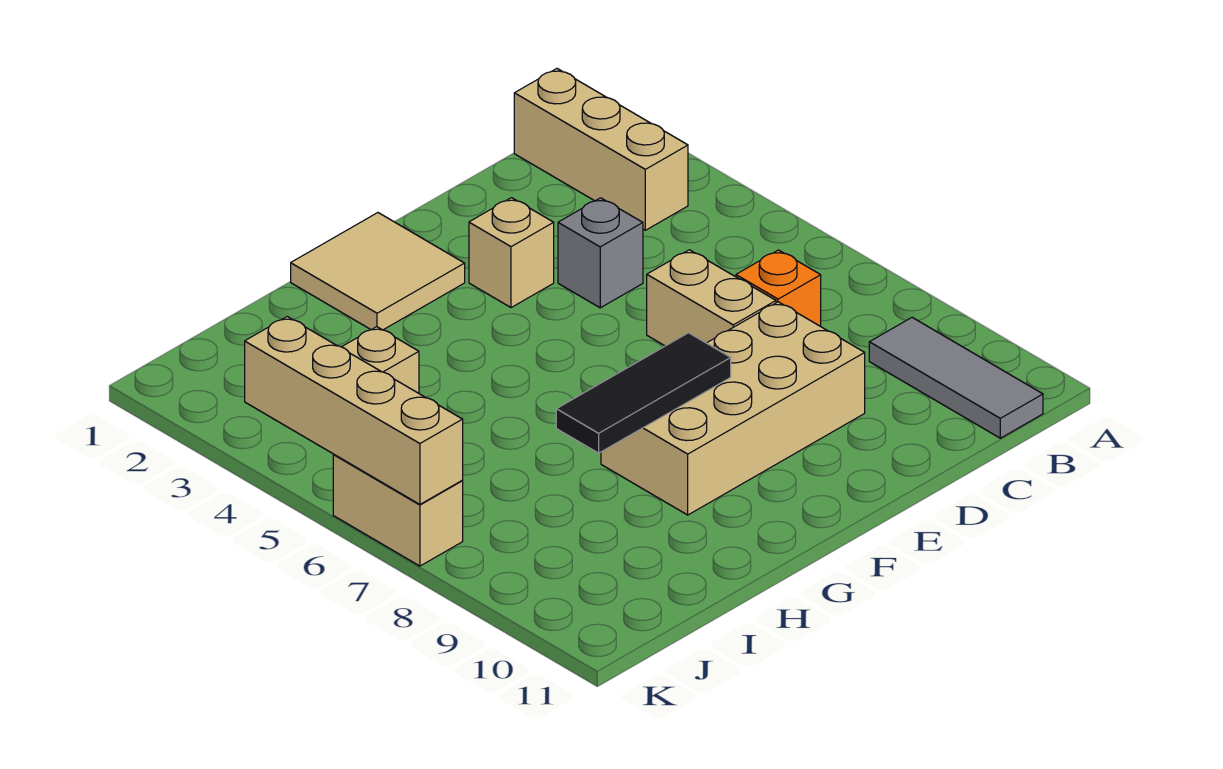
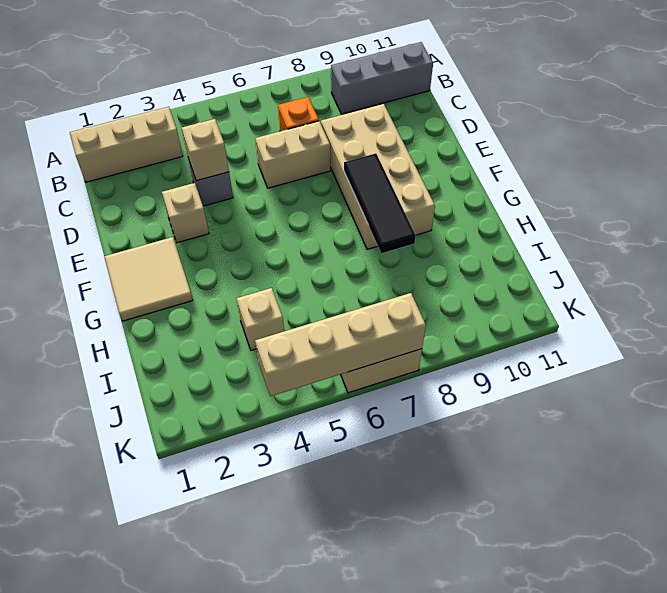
grey tile B9:B11 level 1 -> grey brick B9:B11 level 1
none -> tan brick D4 level 2

